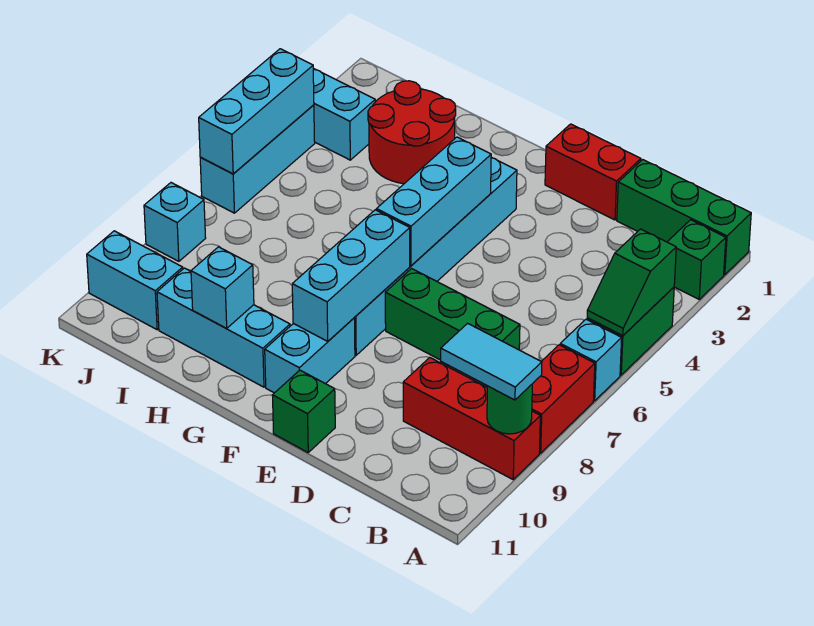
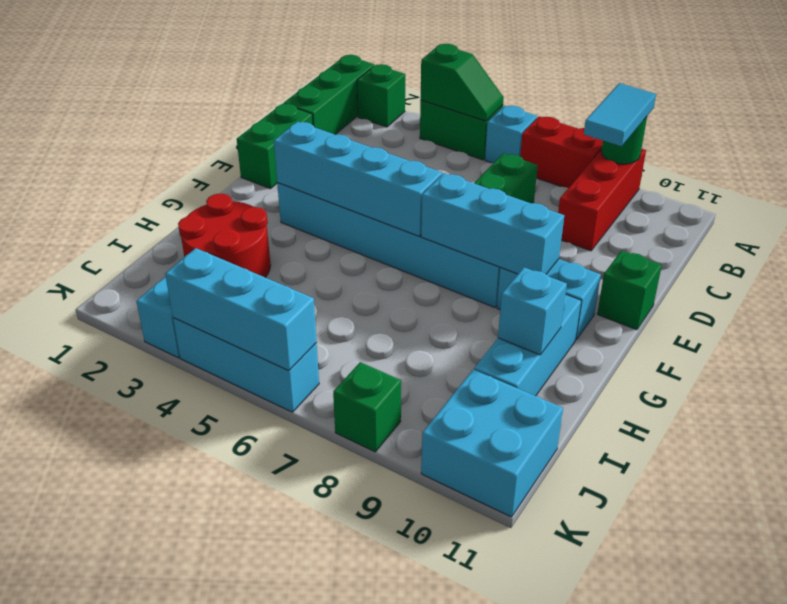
red brick D1:E1 level 1 -> green brick D1:E1 level 1
cyan brick F4:F6 level 2 -> cyan brick F3:F6 level 2
cyan brick J10:K10 level 1 -> cyan brick J10:K11 level 1
cyan brick K8 level 1 -> green brick K8 level 1

